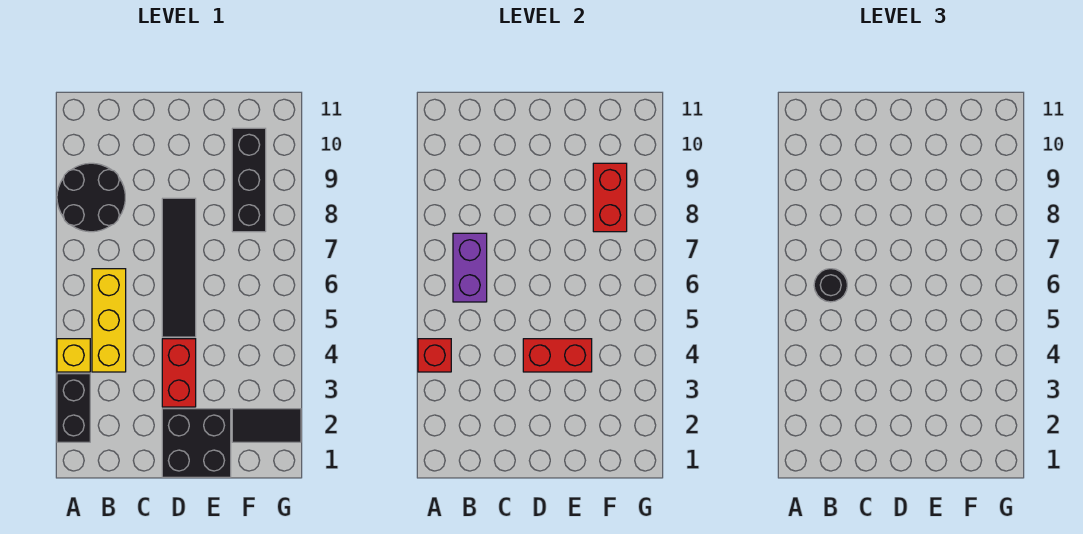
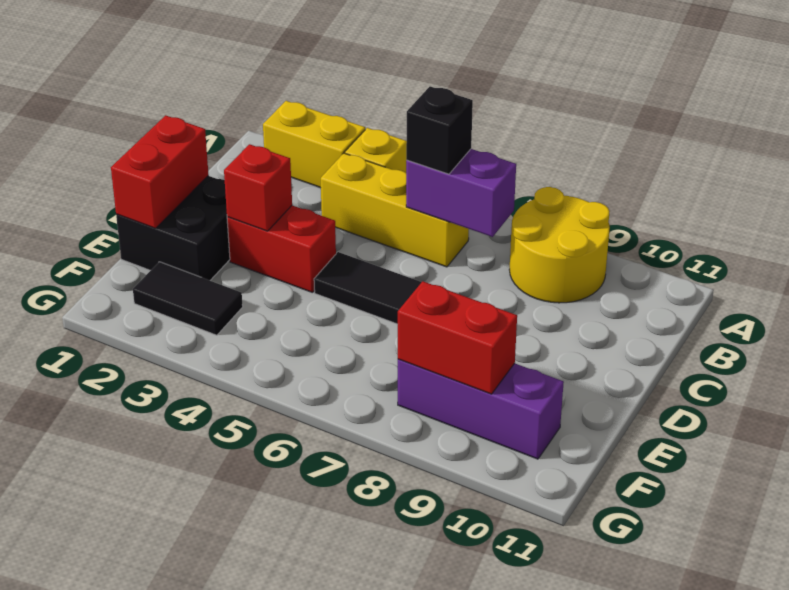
black brick A2:A3 level 1 -> yellow brick A2:A3 level 1
red brick A4 level 2 -> red brick D3 level 2
black round brick A8:B9 level 1 -> yellow round brick A8:B9 level 1
black round brick B6 level 3 -> black brick B6 level 3
red brick D4:E4 level 2 -> red brick D1:E1 level 2
black tile F2:G2 level 1 -> black tile F2:F3 level 1
black brick F8:F10 level 1 -> purple brick F8:F10 level 1

